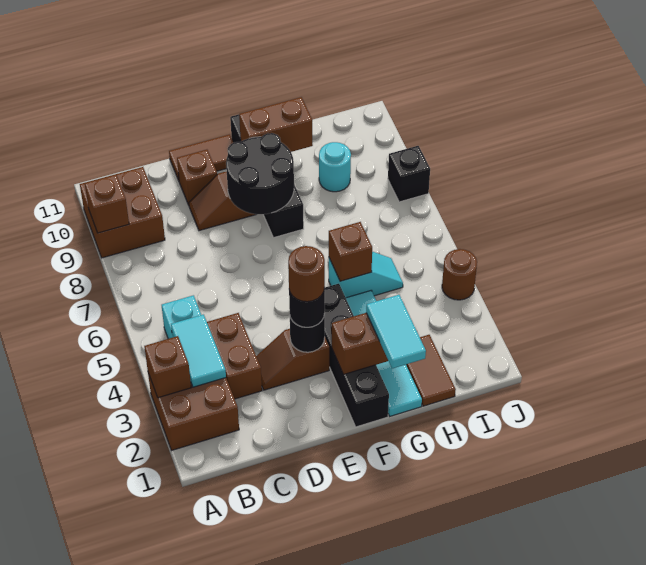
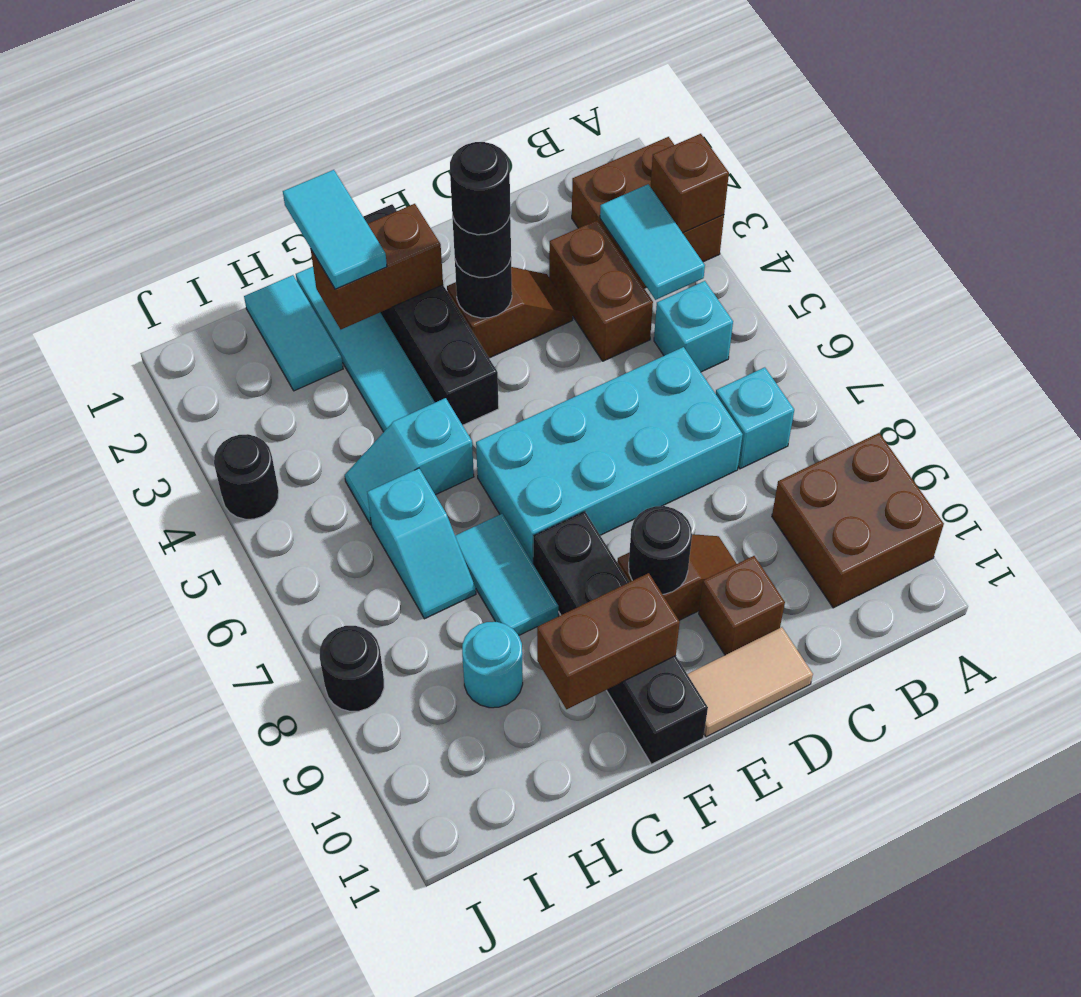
brown brick A9 level 2 -> none
none -> cyan brick B7 level 1
none -> cyan brick C6:F7 level 1
brown tile D11:E11 level 1 -> tan tile D11:E11 level 1
brown round brick E3 level 4 -> black round brick E3 level 4
black round brick E8:F9 level 2 -> black round brick E9 level 2
brown brick G5 level 2 -> none
none -> cyan tile G7:G8 level 1
brown tile H1:H2 level 1 -> cyan tile H1:H2 level 1
none -> cyan slope H6:H7 level 1 top 6
brown round brick J4 level 1 -> black round brick J4 level 1
black brick J8 level 1 -> black round brick J8 level 1

